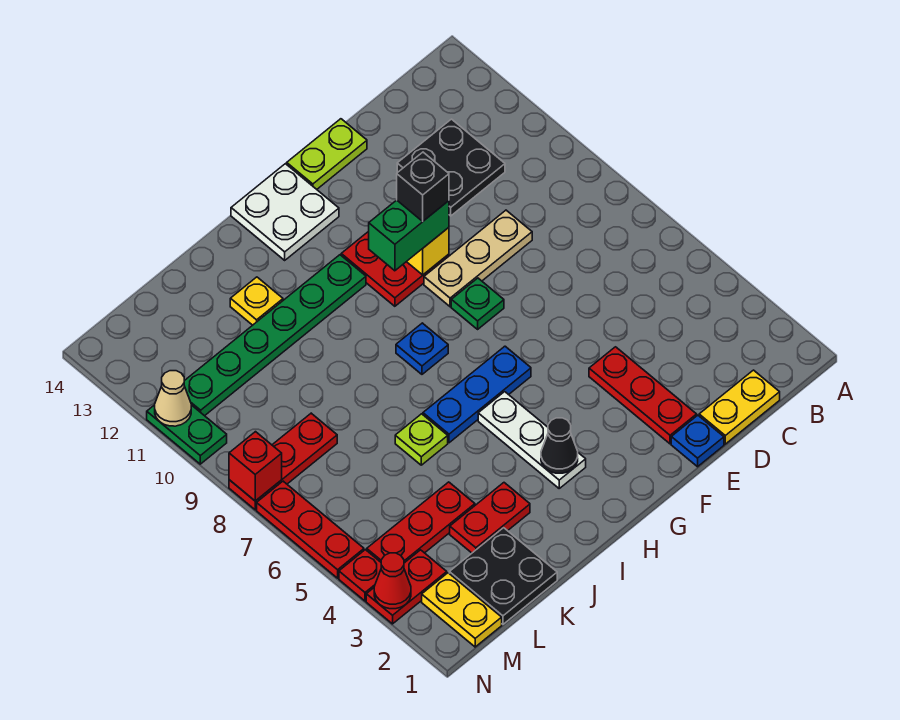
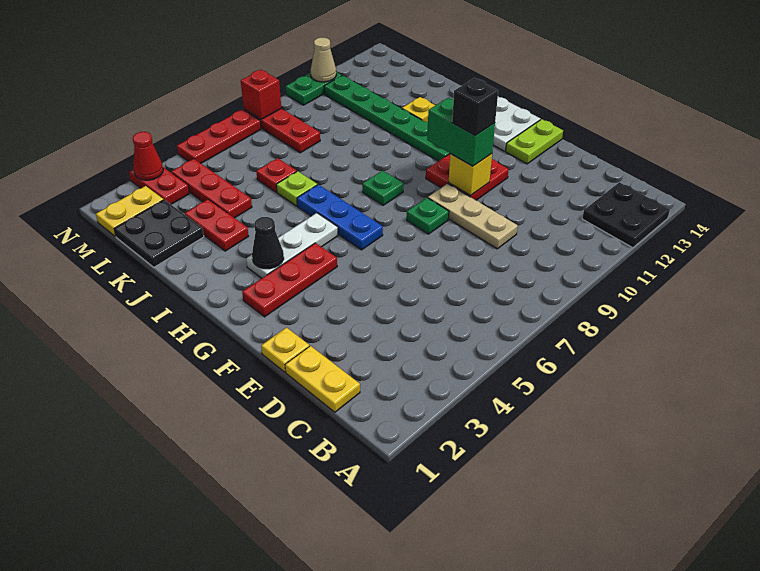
black plate C11:D12 level 1 -> black plate A12:B13 level 1
blue plate E1 level 1 -> yellow plate E1 level 1
red plate E2:E4 level 1 -> red plate G2:G4 level 1
lime plate E14:F14 level 1 -> lime plate F13:F14 level 1
blue plate H8 level 1 -> green plate H8 level 1
red plate N4 level 1 -> red plate K6 level 1

